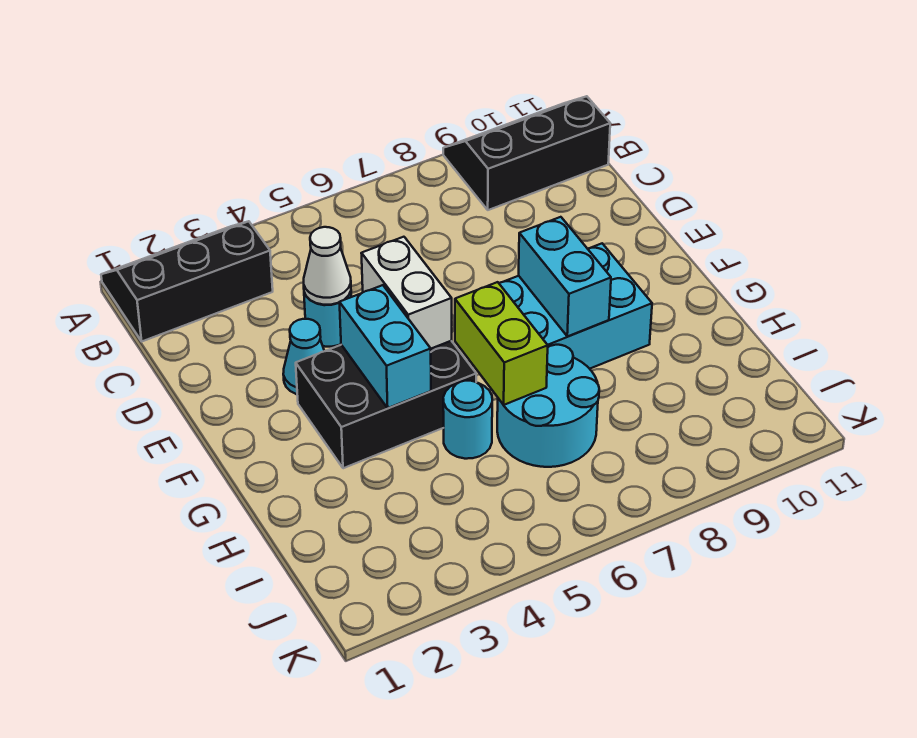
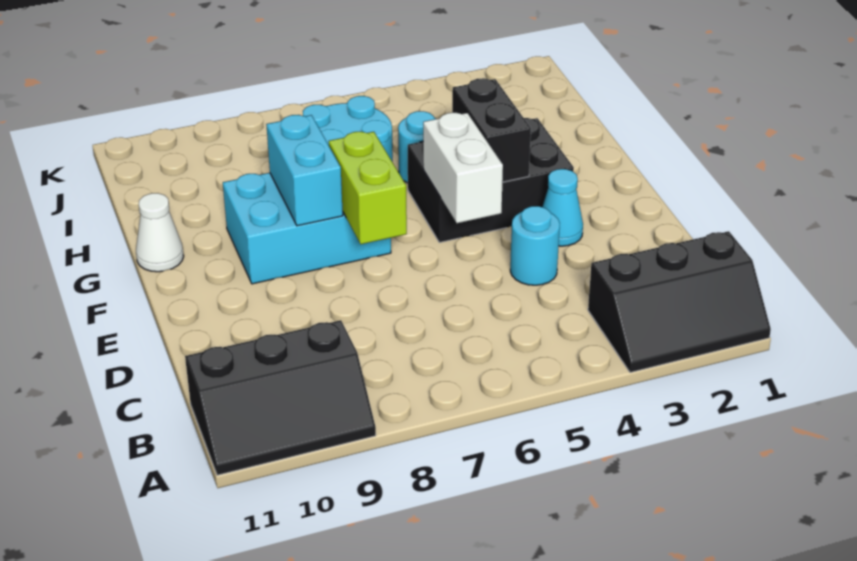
white cone D4 level 2 -> white cone G11 level 1
cyan brick F4:G4 level 2 -> black brick F4:G4 level 2
lime brick G6:H6 level 2 -> lime brick E7:F7 level 2

